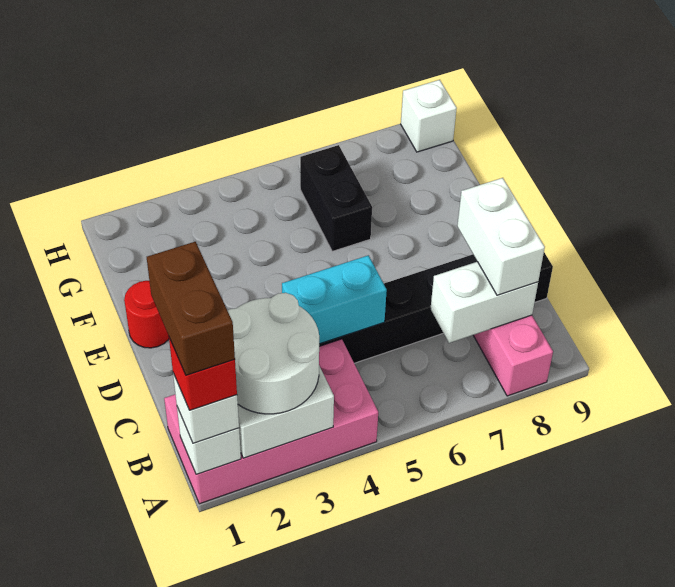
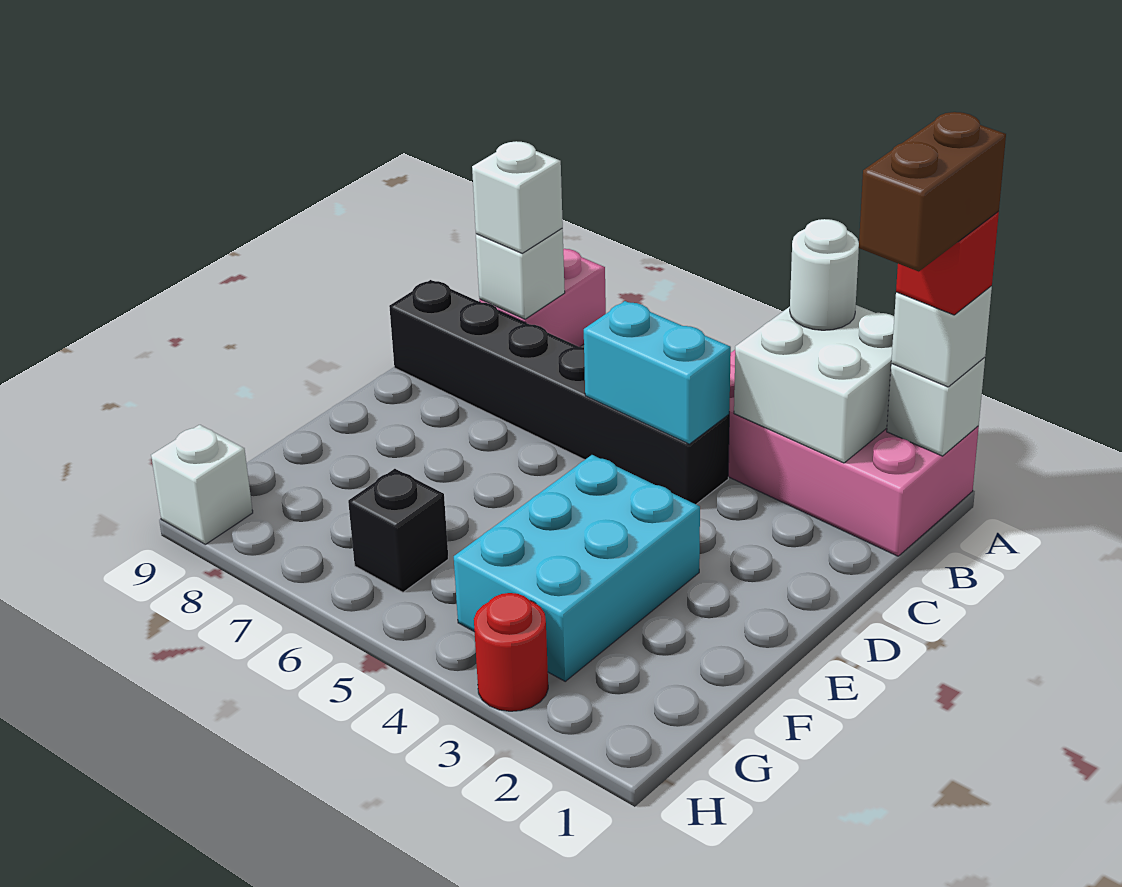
white round brick A2:B3 level 3 -> white round brick A3 level 3
white brick B7:B8 level 2 -> white brick B8 level 2
white brick B8:C8 level 3 -> white brick B8 level 3
red round brick E1 level 1 -> red round brick H3 level 1
none -> cyan brick E3:G4 level 1
black brick F6:G6 level 1 -> black brick G6 level 1

